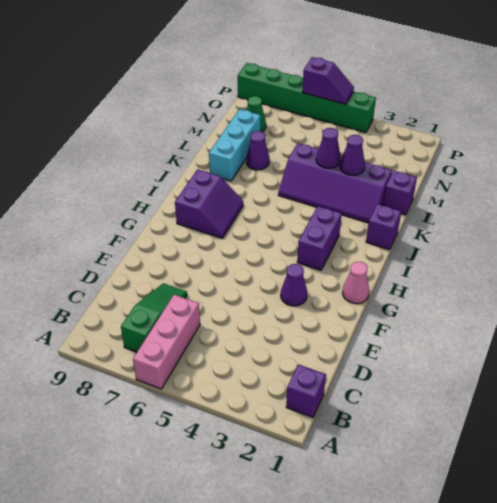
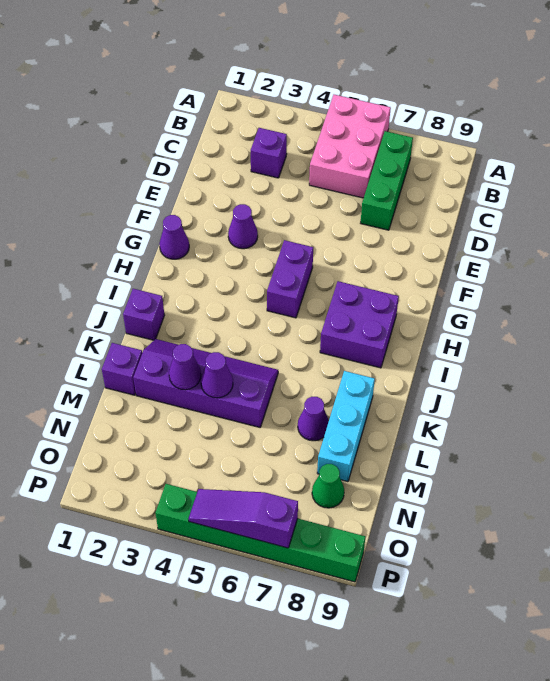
pink brick A6:C6 level 1 -> pink brick A5:C6 level 1
purple brick B1 level 1 -> purple brick C3 level 1
green slope B7:D7 level 1 top B -> green brick B7:D7 level 1
pink cone G1 level 1 -> purple cone G1 level 1
purple brick H3:I3 level 1 -> purple brick G5:H5 level 1
purple slope H7:I8 level 1 top 8 -> purple brick H7:I8 level 1
purple slope P5:P6 level 2 top 6 -> purple slope P5:P7 level 2 top 7

